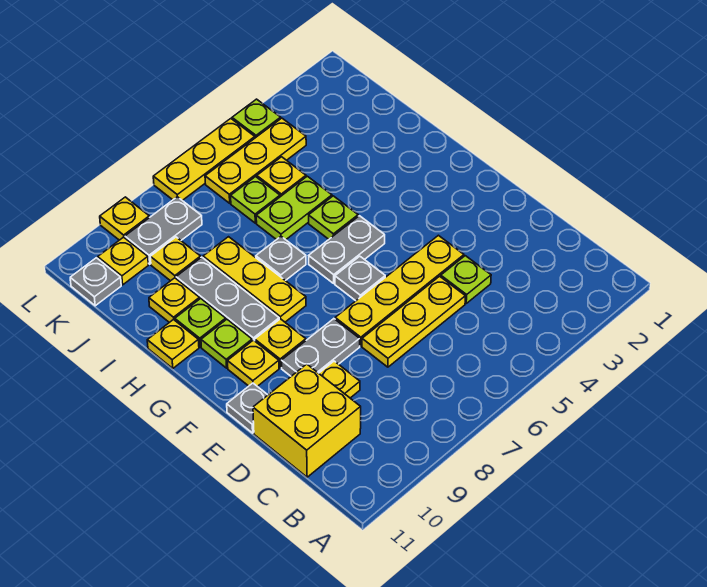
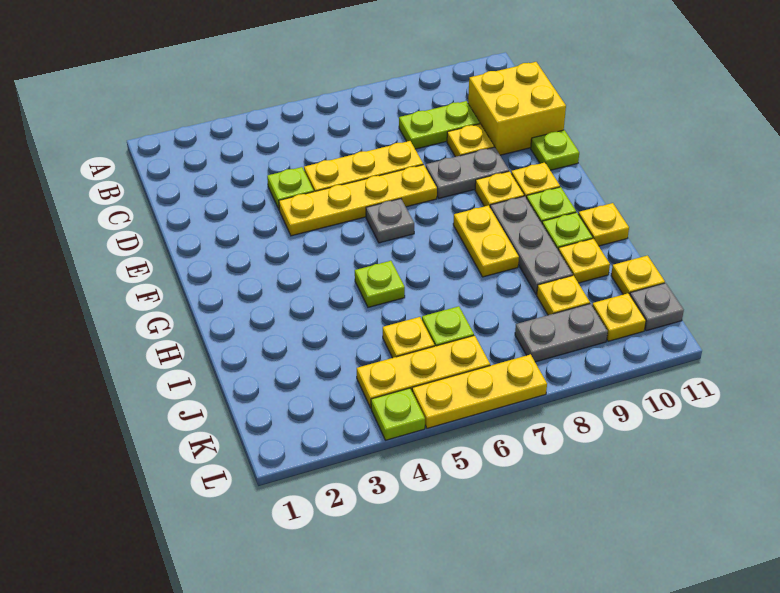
grey plate E11 level 1 -> lime plate E11 level 1
grey plate G5:G6 level 1 -> none
yellow plate G8:I8 level 1 -> yellow plate G8:H8 level 1
grey plate H7 level 1 -> none
lime plate I5:I6 level 1 -> lime plate C8:C9 level 1
yellow plate L9 level 1 -> yellow plate J11 level 1

